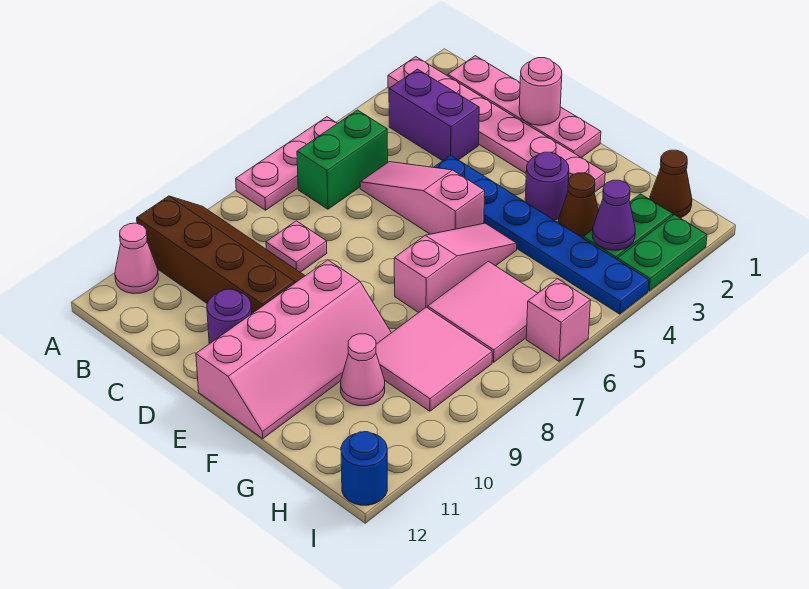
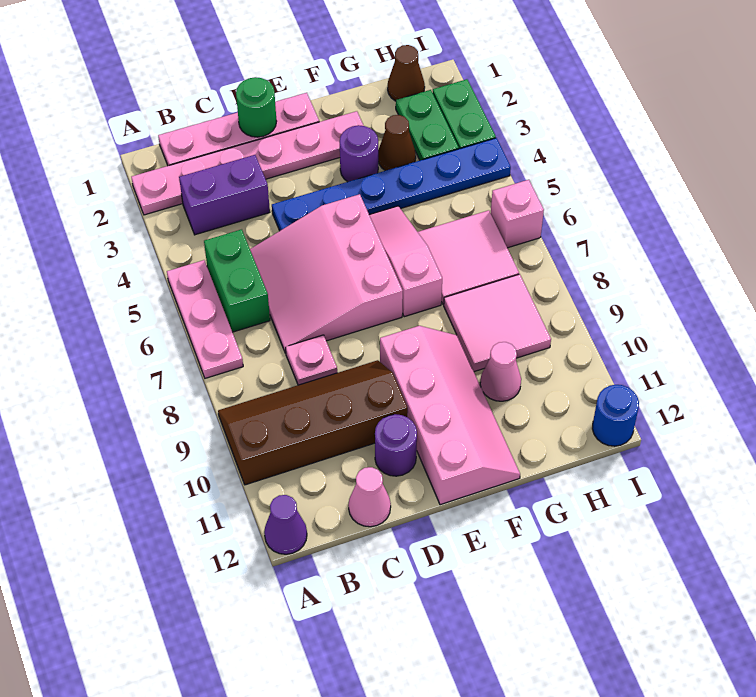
pink cone A11 level 1 -> pink cone C12 level 1
pink slope C5:E5 level 1 top E -> pink slope C5:E7 level 1 top E
pink round brick D1 level 2 -> green round brick D1 level 2
purple cone H3 level 2 -> purple cone A12 level 1

